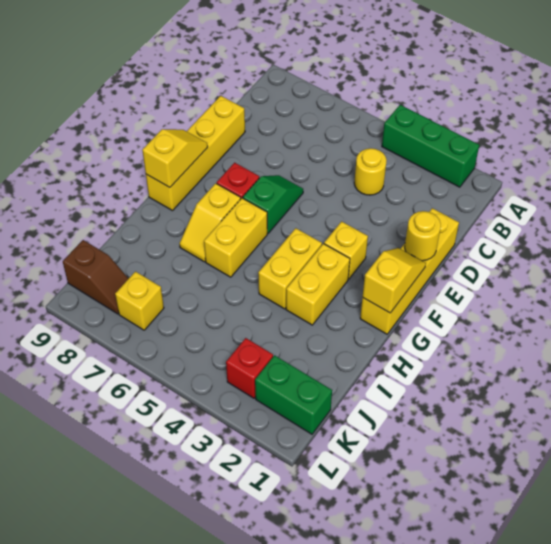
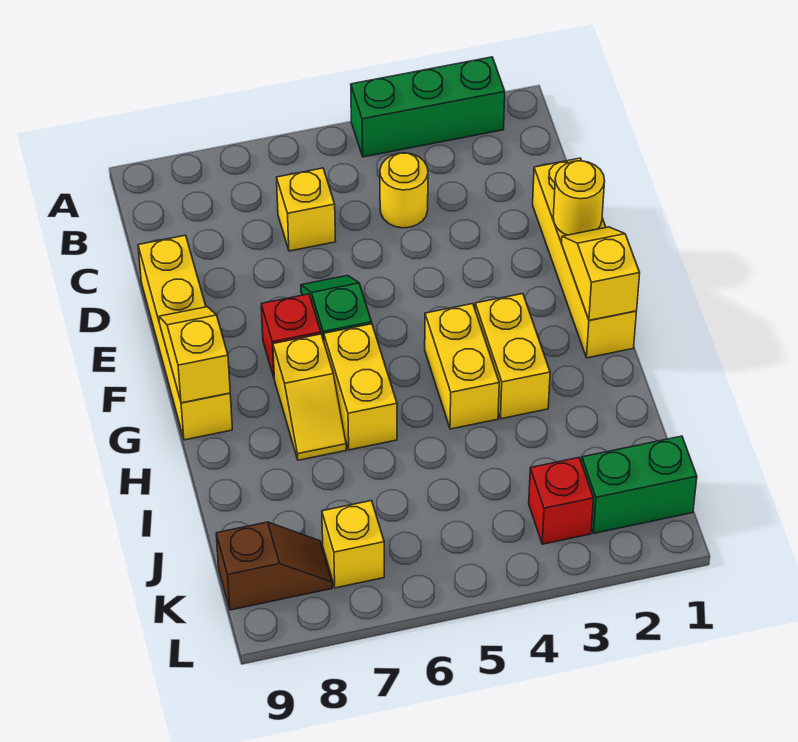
yellow brick F3 level 1 -> yellow brick C6 level 1

